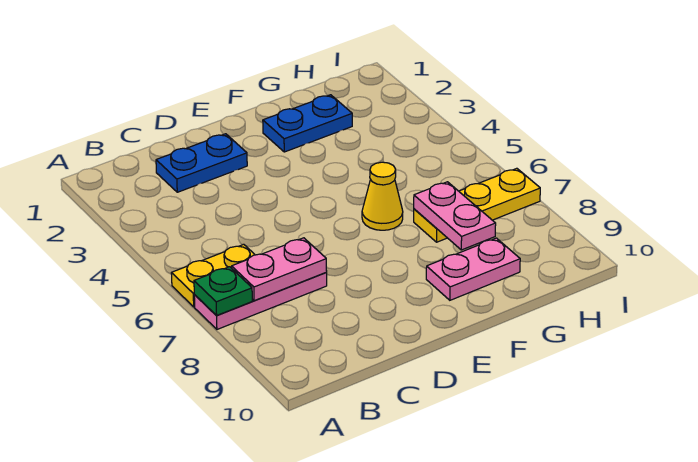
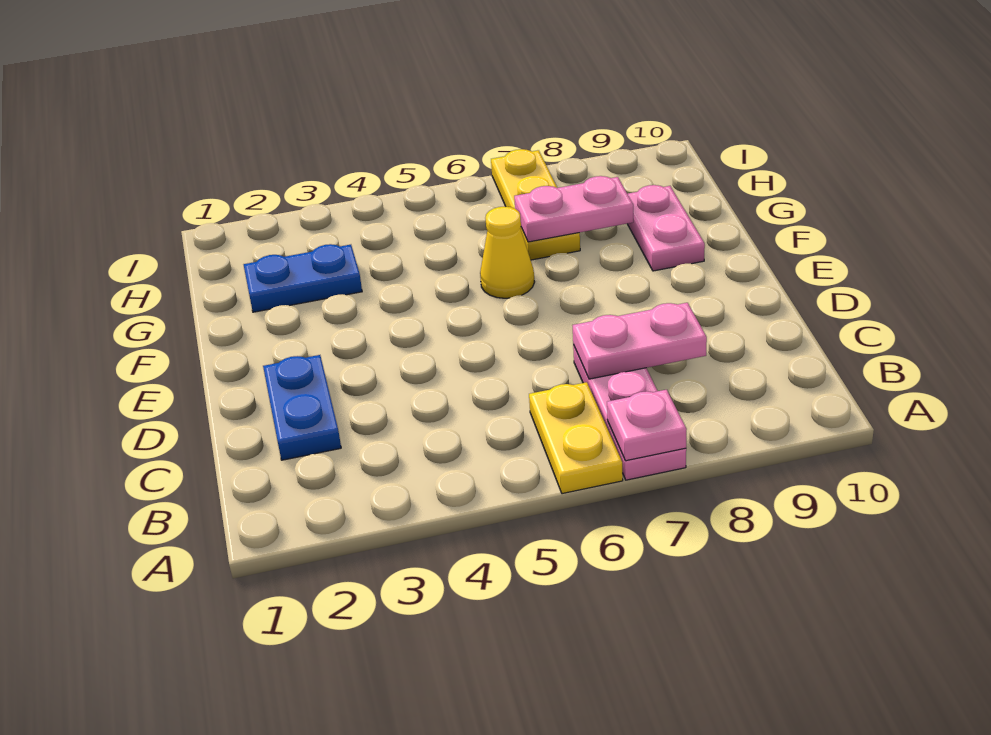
green plate A7 level 2 -> pink plate A7 level 2
pink plate B7:C7 level 2 -> pink plate C7:C8 level 2
blue plate F2:G2 level 1 -> blue plate G2:G3 level 1

